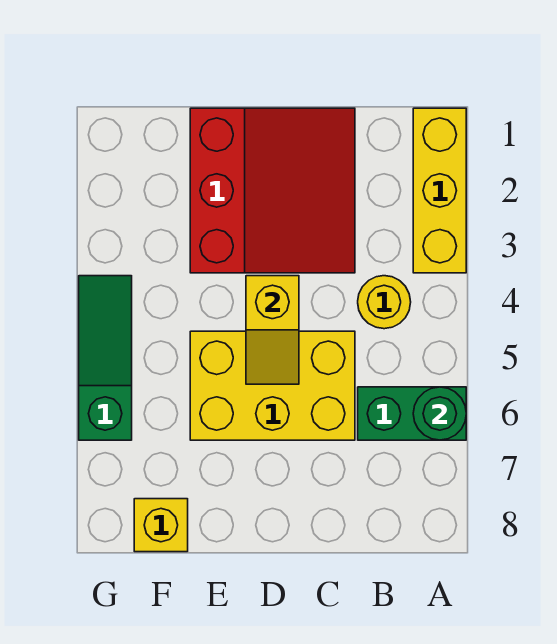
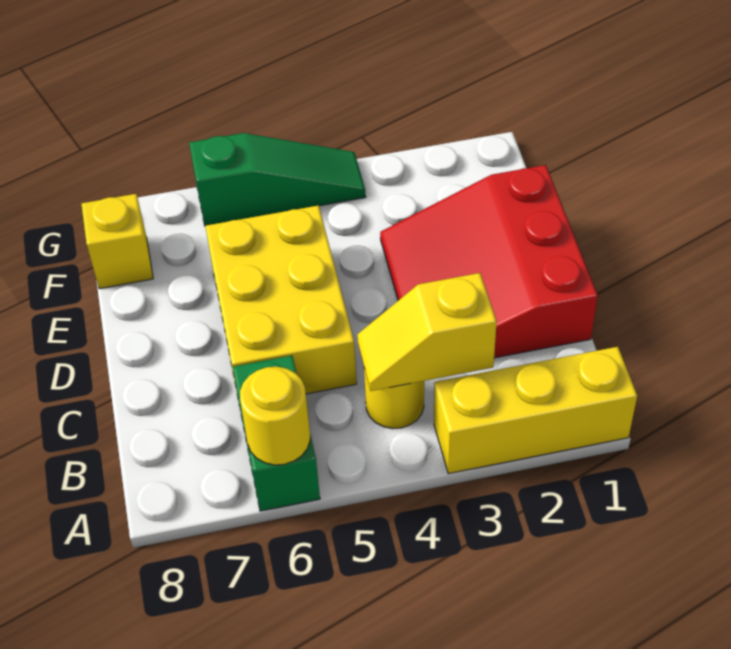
green round brick A6 level 2 -> yellow round brick A6 level 2
red slope C1:E3 level 1 top E -> red slope C1:E3 level 1 top 1
yellow slope D4:D5 level 2 top 4 -> yellow slope B3:B4 level 2 top 3

